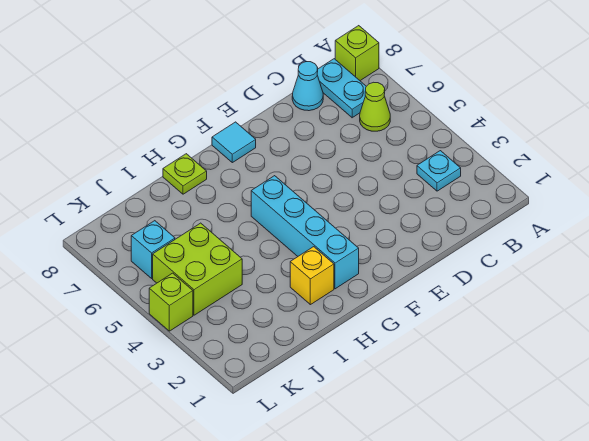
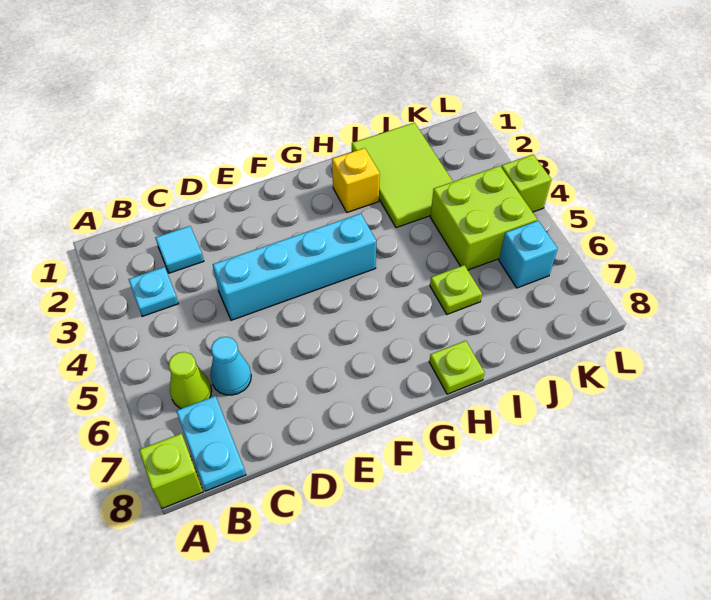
cyan cone C8 level 1 -> cyan cone C6 level 1
cyan tile F8 level 1 -> cyan tile C2 level 1
cyan brick G2:G5 level 1 -> cyan brick D4:G4 level 1
none -> lime tile I1:J3 level 1
none -> lime plate I6 level 1

